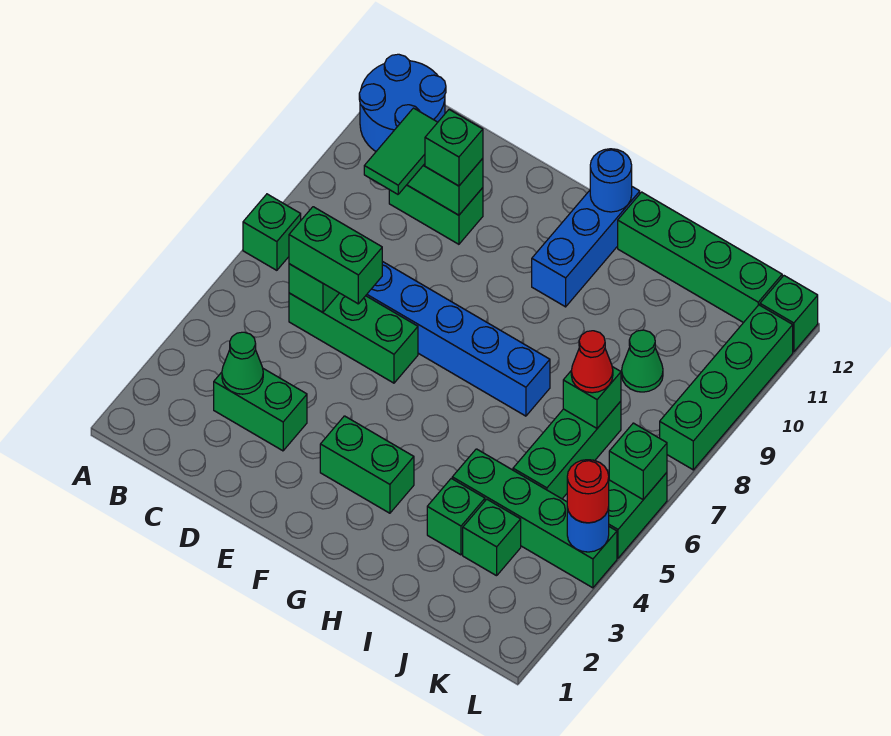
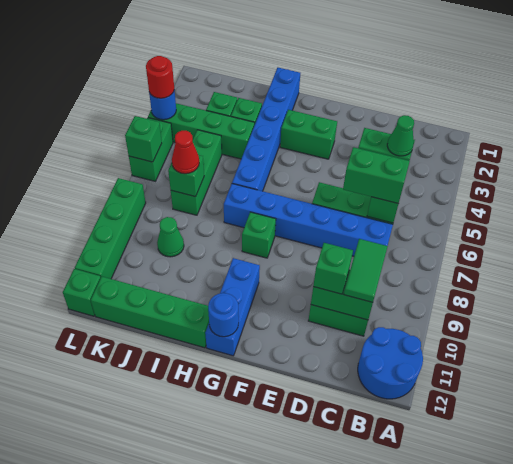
green brick A7 level 1 -> green brick G8 level 1
none -> blue brick H1:H6 level 1

